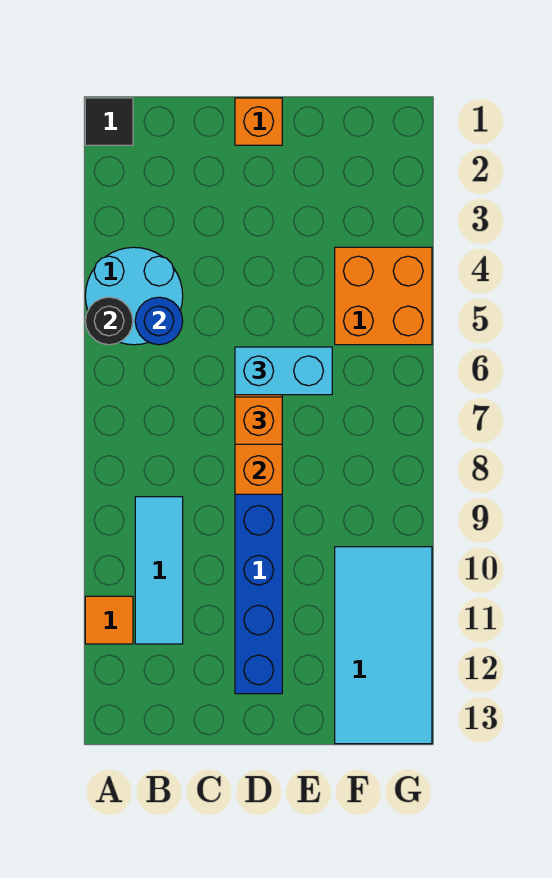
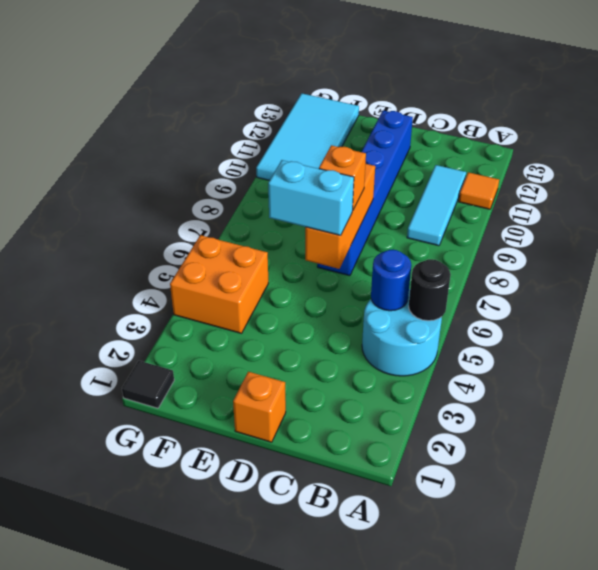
black tile A1 level 1 -> black tile G1 level 1

